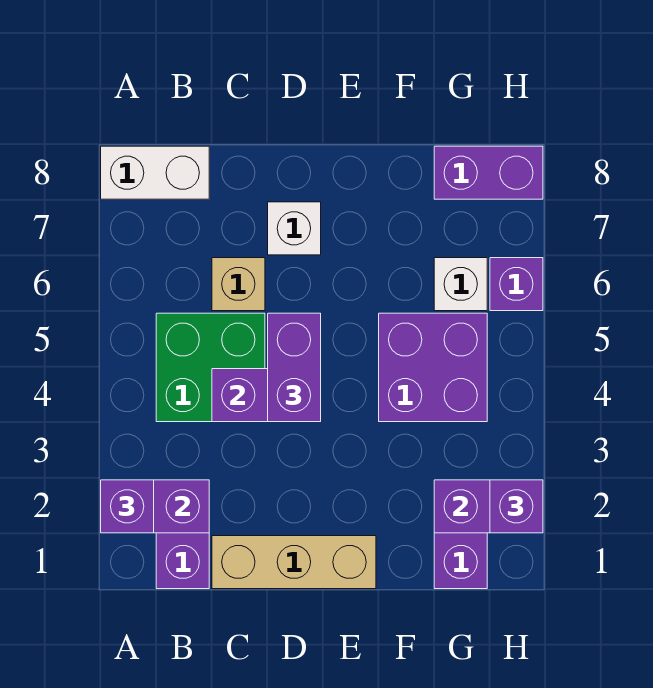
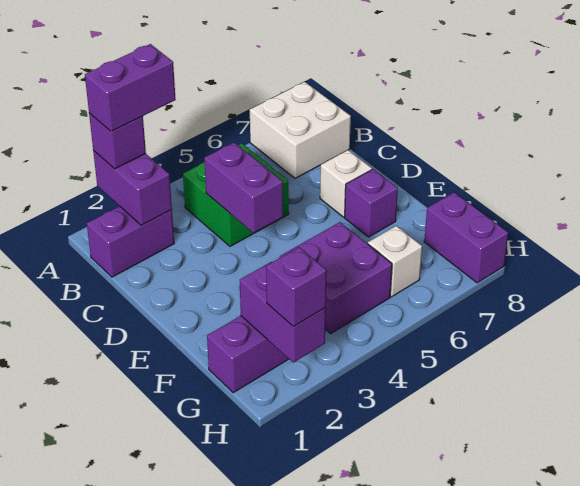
white brick A8:B8 level 1 -> white brick A7:B8 level 1
tan brick C1:E1 level 1 -> none
tan brick C6 level 1 -> none
purple brick D4:D5 level 3 -> purple brick A2:A3 level 4
purple brick H6 level 1 -> purple brick E7 level 1

